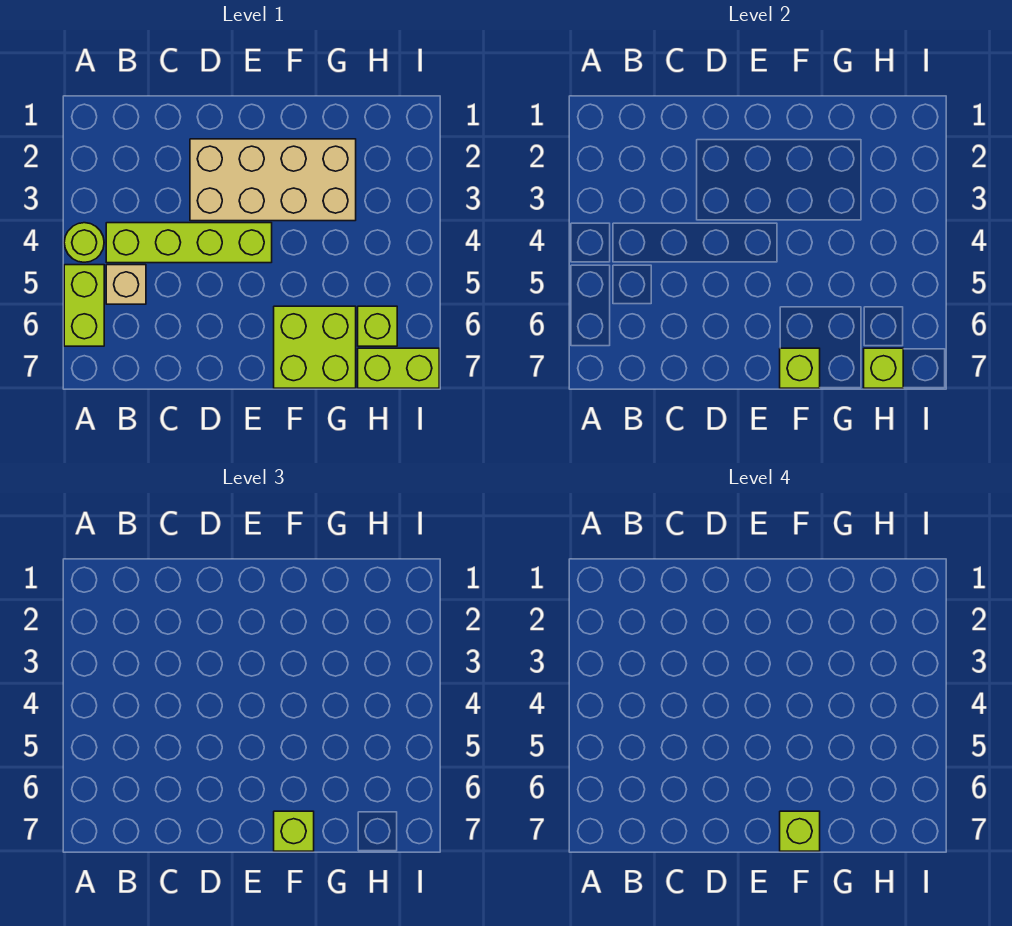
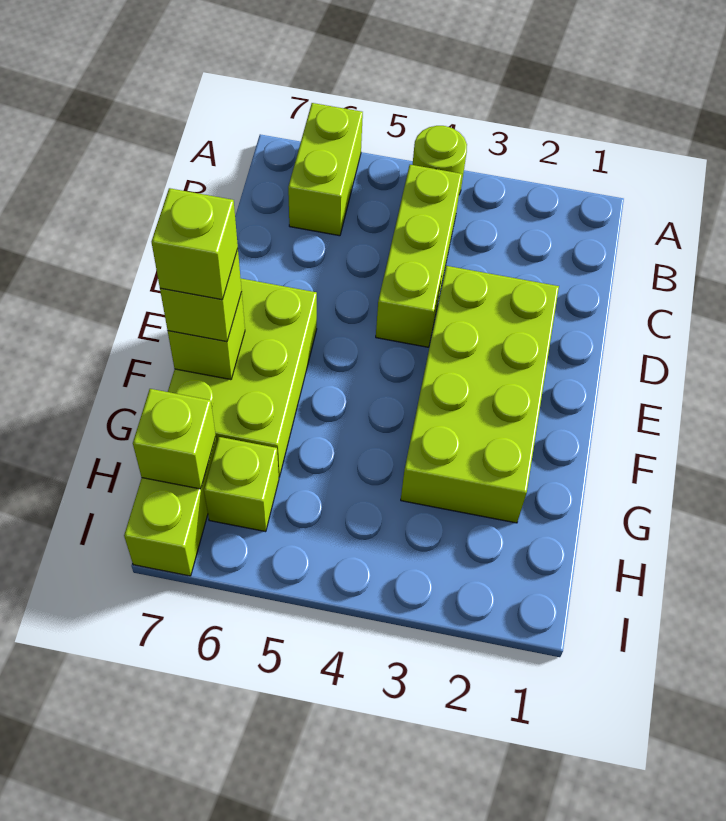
lime brick A5:A6 level 1 -> lime brick A6:B6 level 1
lime brick B4:E4 level 1 -> lime brick B4:D4 level 1
tan brick B5 level 1 -> none
tan brick D2:G3 level 1 -> lime brick D2:G3 level 1
lime brick F6:G7 level 1 -> lime brick E6:G7 level 1

